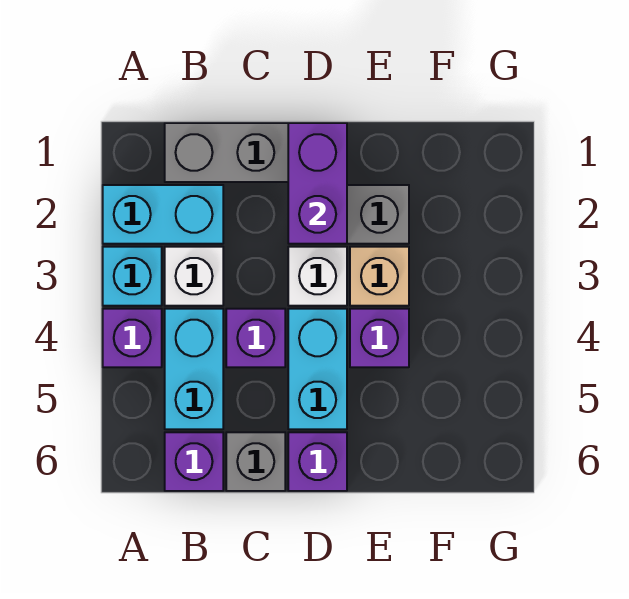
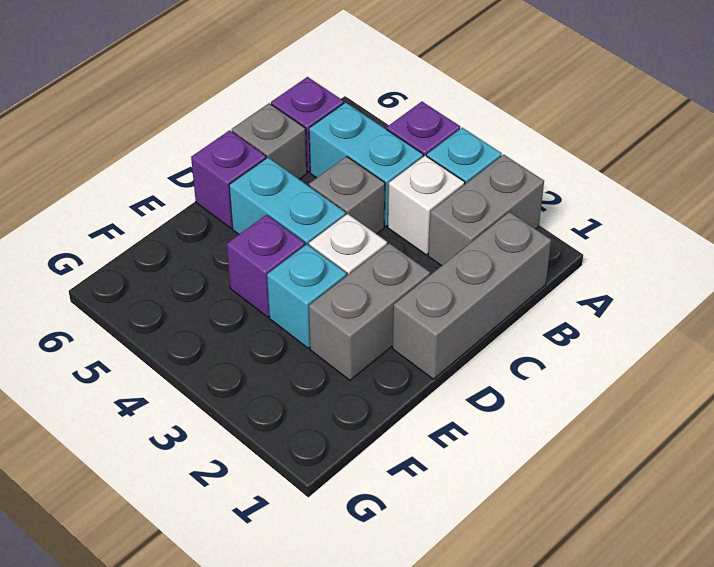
cyan brick A2:B2 level 1 -> grey brick A2:B2 level 1
purple brick C4 level 1 -> grey brick C4 level 1
purple brick D1:D2 level 2 -> none
tan brick E3 level 1 -> cyan brick E3 level 1

